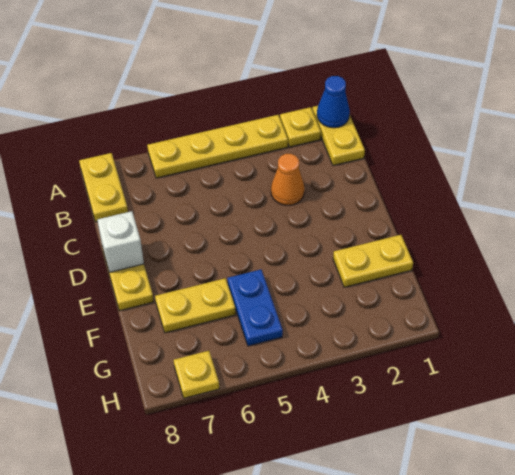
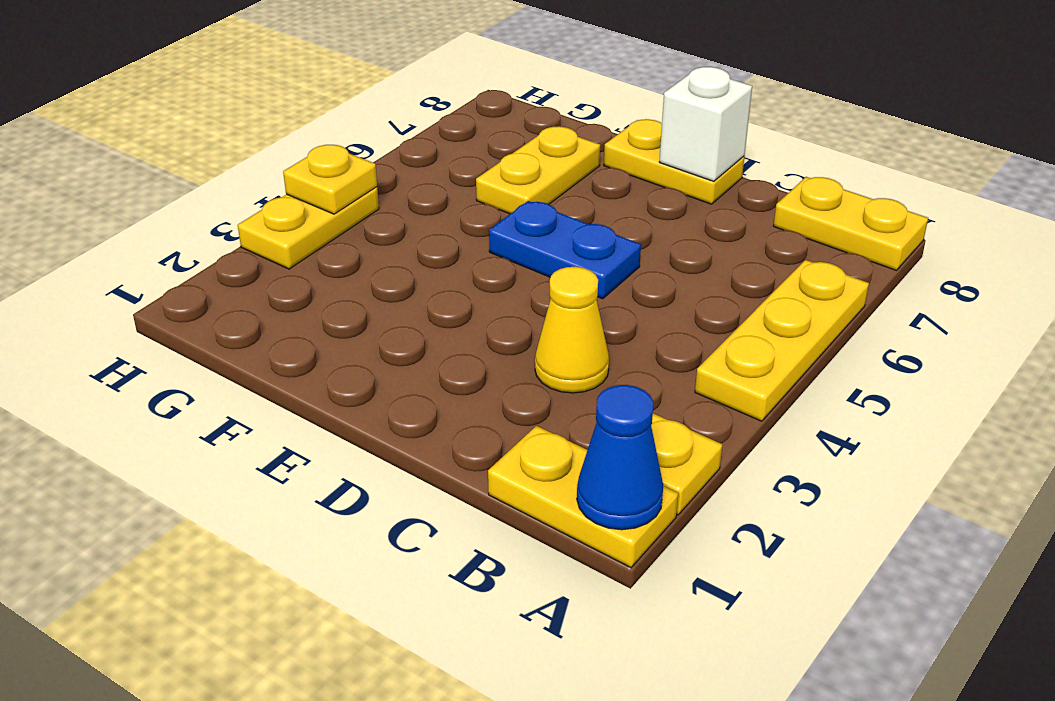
yellow plate A3:A6 level 1 -> yellow plate A4:A6 level 1
orange cone C3 level 1 -> yellow cone C3 level 1
yellow plate F1:F2 level 1 -> yellow plate H3:H4 level 1
blue plate F5:G5 level 1 -> blue plate D5:E5 level 1
yellow plate H7 level 1 -> yellow plate H4 level 2

